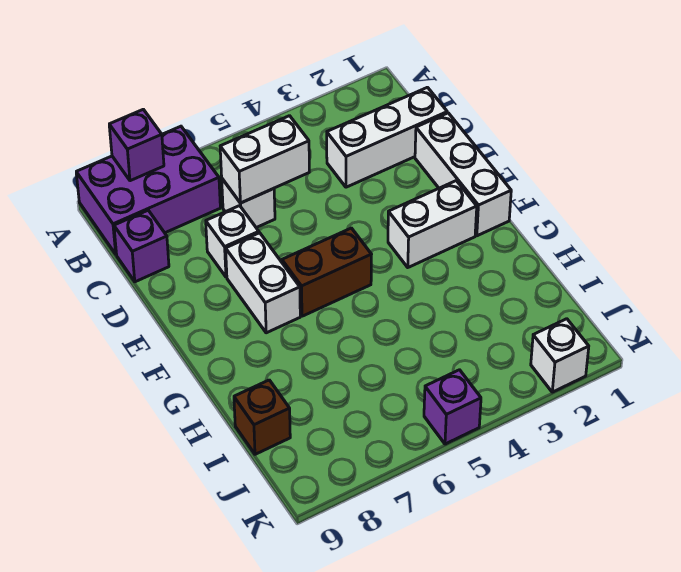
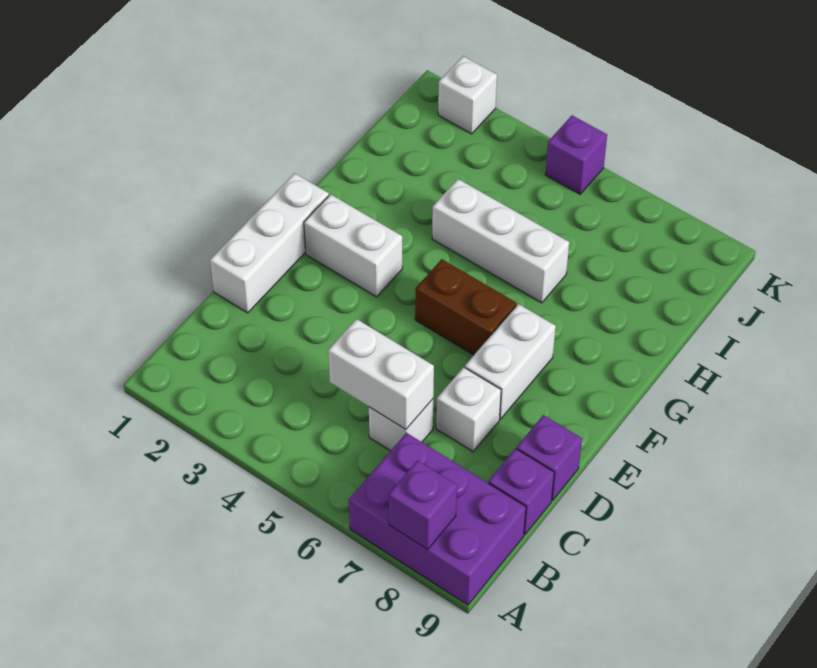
white brick C1:C3 level 1 -> white brick H4:H6 level 1
none -> purple brick D9 level 1
brown brick I9 level 1 -> none

